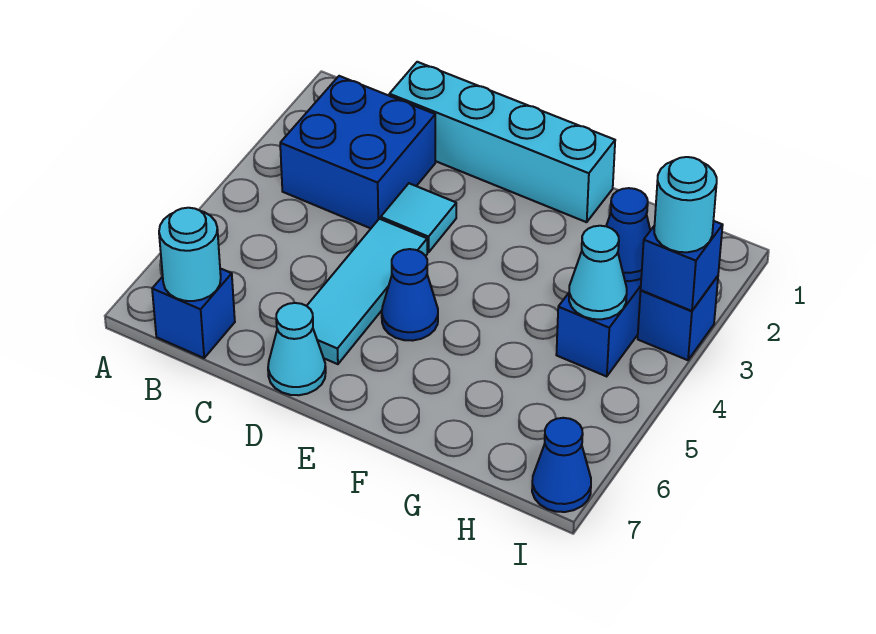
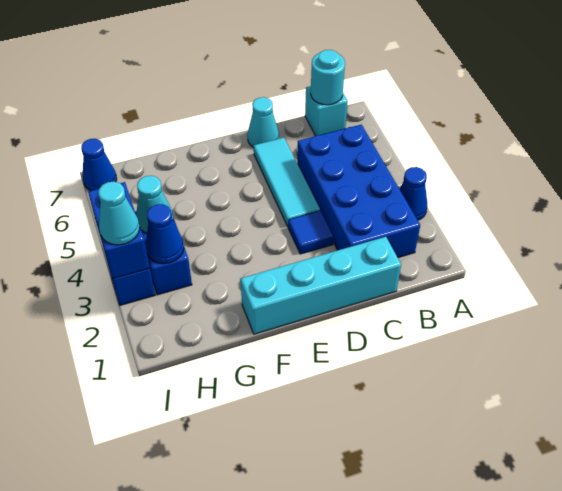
blue brick B2:C3 level 1 -> blue brick B2:C5 level 1
blue brick B7 level 1 -> cyan brick B7 level 1
cyan tile D3 level 1 -> blue tile D3 level 1
blue cone E5 level 1 -> blue cone A3 level 1
blue brick I3 level 2 -> blue brick I3:I4 level 2
cyan round brick I3 level 3 -> cyan cone I3 level 3

